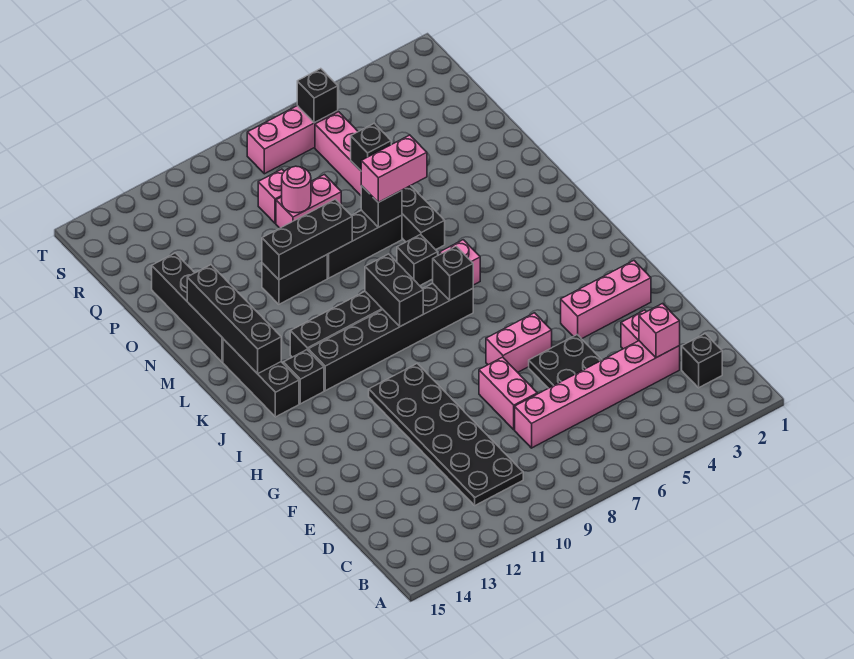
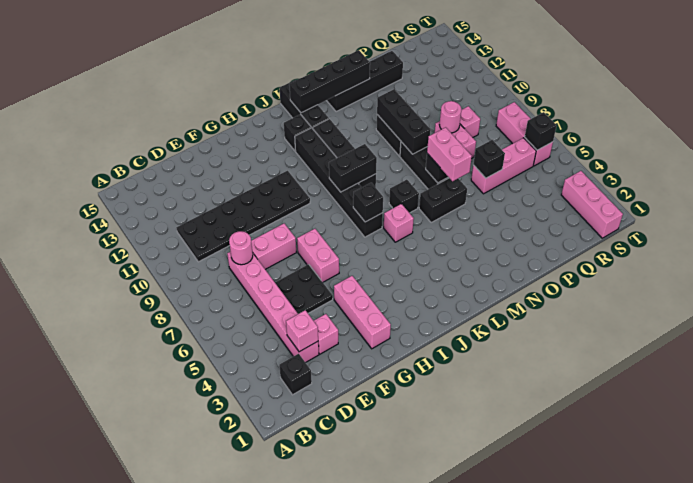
none -> pink round brick D8 level 2
black brick J14:L14 level 1 -> black brick K13:K15 level 1
none -> pink brick S1:S3 level 1

